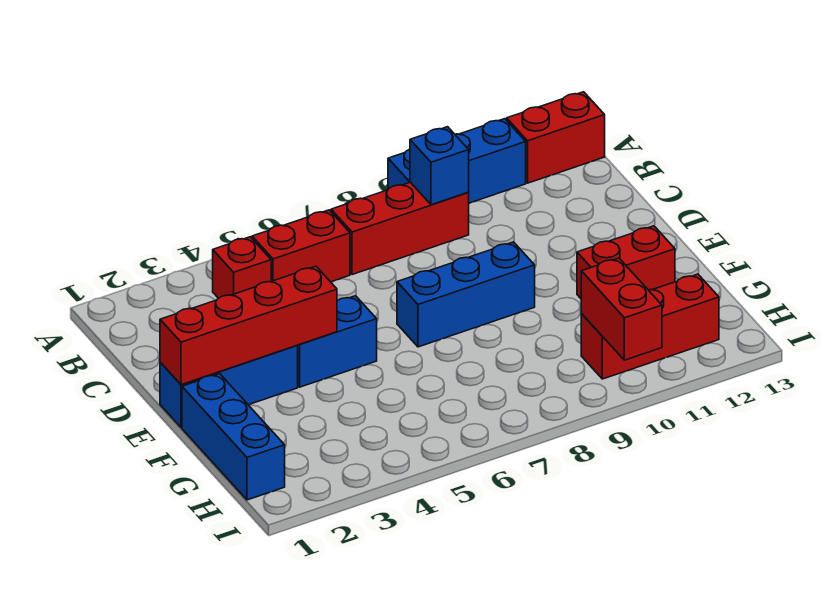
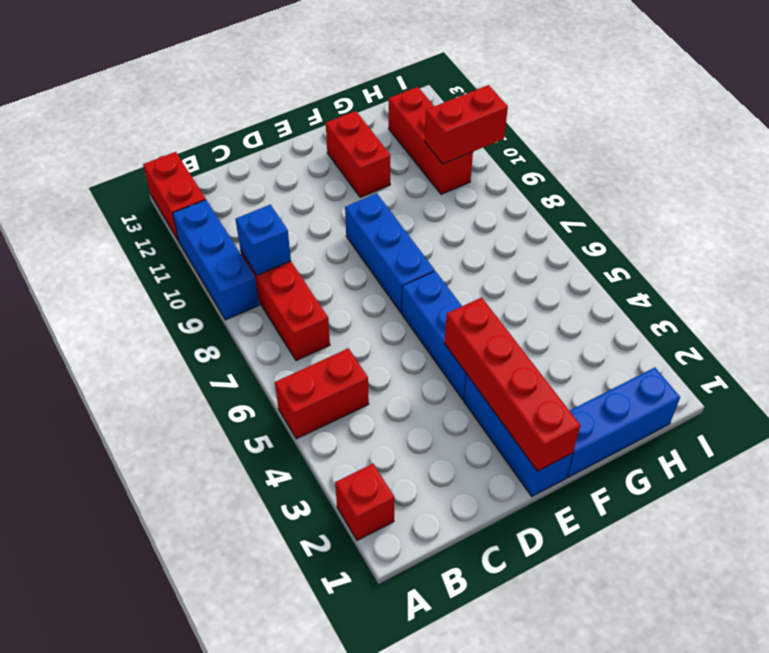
red brick B4 level 1 -> red brick A2 level 1
red brick B5:B6 level 1 -> red brick A5:B5 level 1
blue brick E4:E5 level 1 -> blue brick E4:E6 level 1

